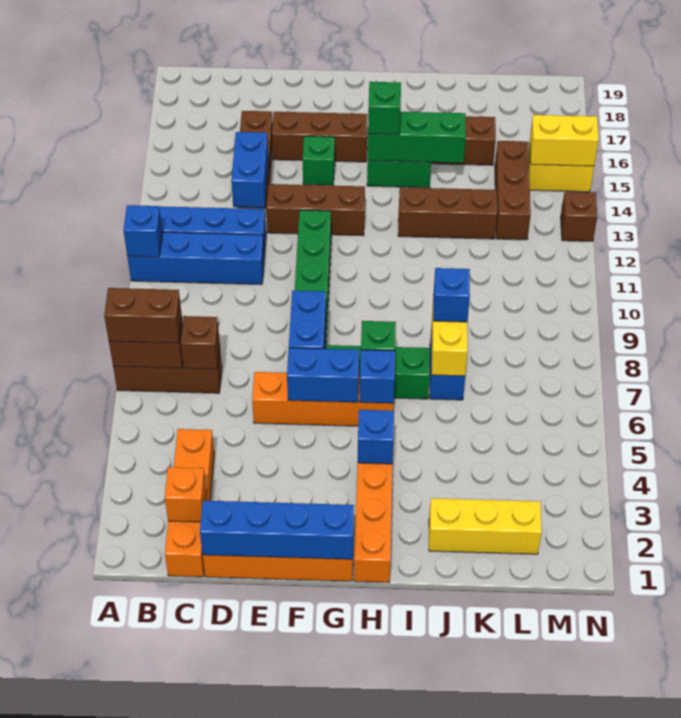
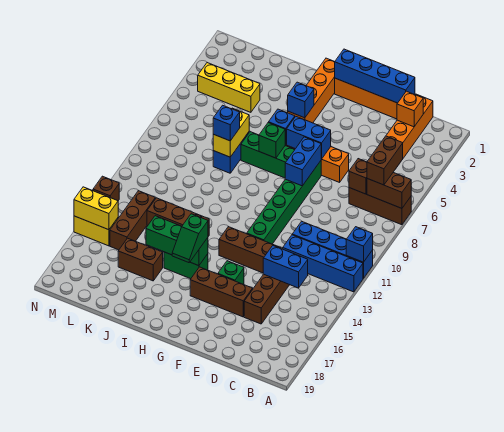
brown brick A7:B7 level 3 -> brown brick B6:B7 level 3
blue brick D13:D14 level 2 -> blue brick C14:D14 level 2
yellow brick J2:L2 level 1 -> yellow brick K4:M4 level 1

